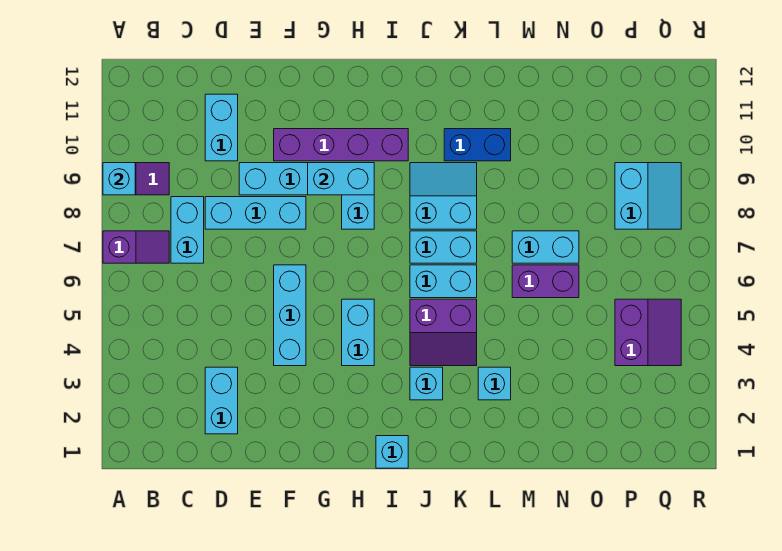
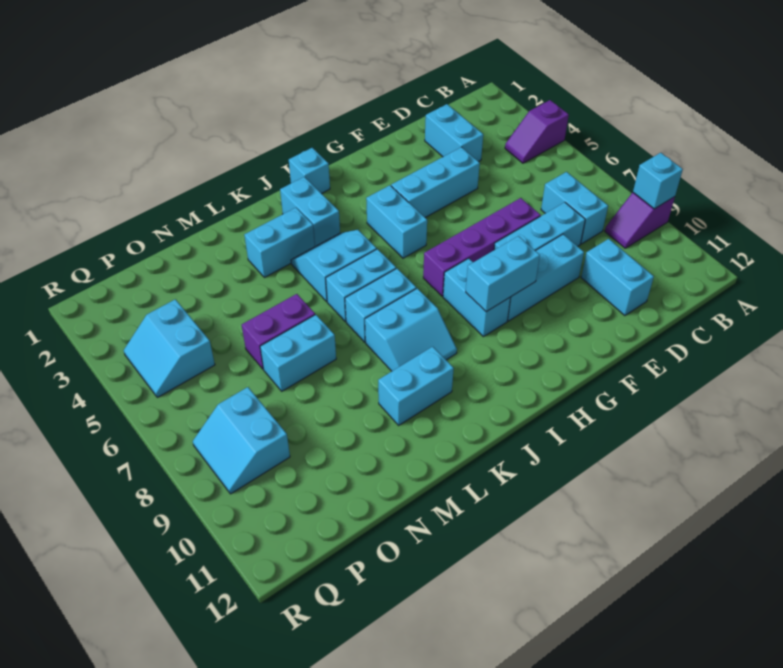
purple slope A7:B7 level 1 top A -> purple slope A4:B4 level 1 top A
cyan brick F4:F6 level 1 -> cyan brick E4:G4 level 1
purple brick F10:I10 level 1 -> purple brick E7:H7 level 1
cyan brick J3 level 1 -> cyan brick J2:J3 level 1
purple slope J4:K5 level 1 top 5 -> cyan slope J4:K5 level 1 top 5
blue brick K10:L10 level 1 -> cyan brick K10:L10 level 1
cyan brick L3 level 1 -> cyan brick K3:L3 level 1
purple slope P4:Q5 level 1 top P -> cyan slope P4:Q5 level 1 top P

